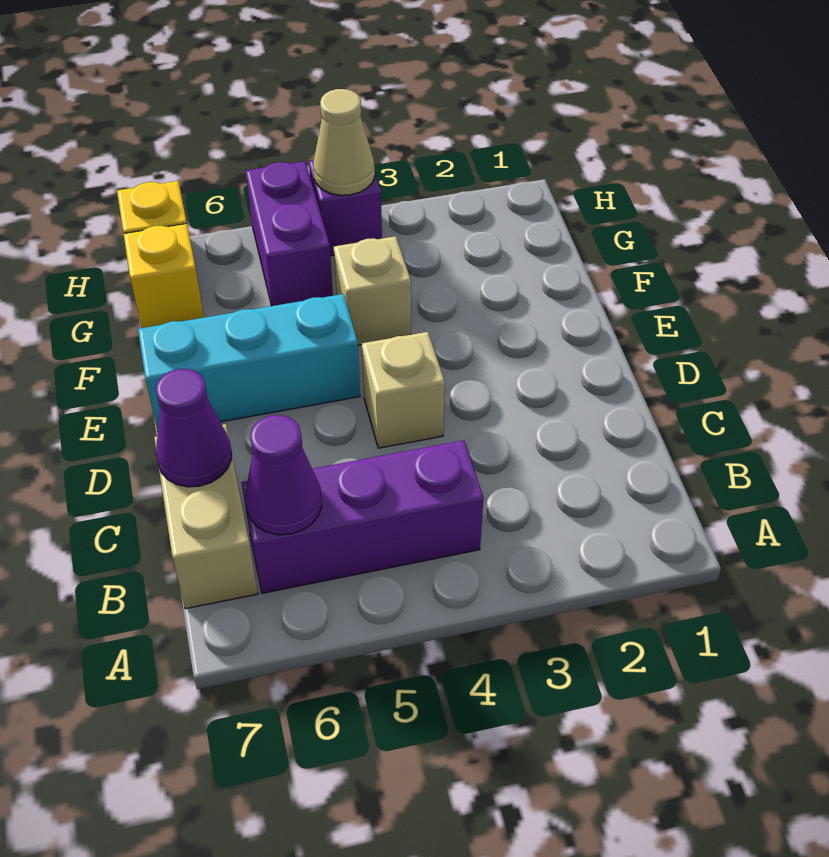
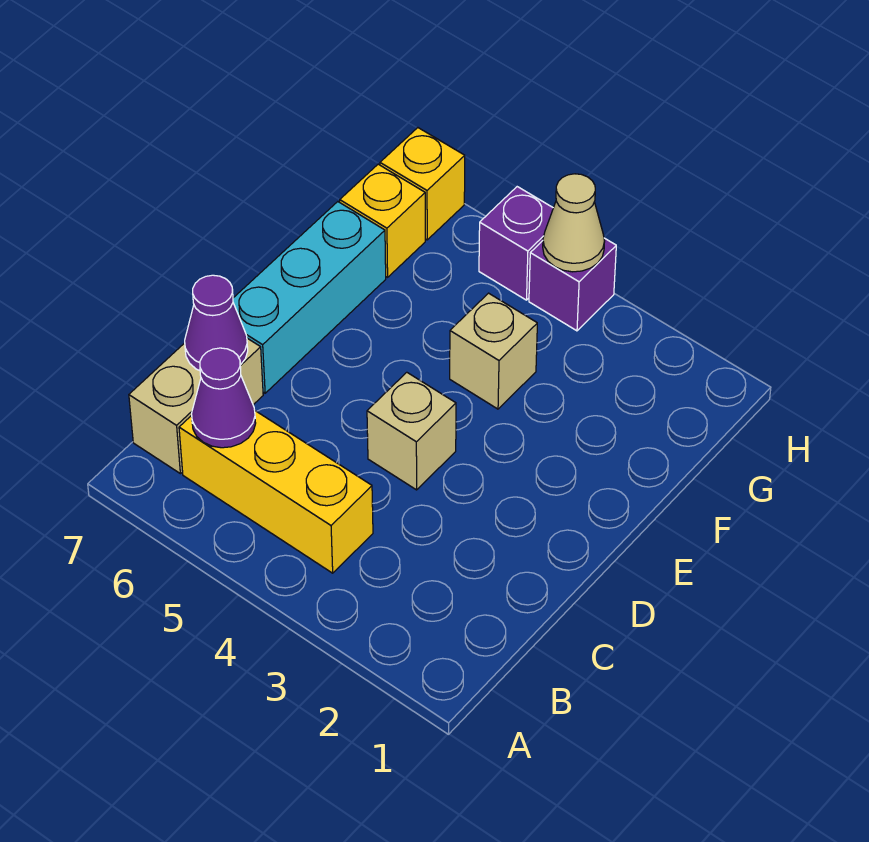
purple brick B4:B6 level 1 -> yellow brick B4:B6 level 1
cyan brick E5:E7 level 1 -> cyan brick D7:F7 level 1
purple brick G5:H5 level 1 -> purple brick H5 level 1

